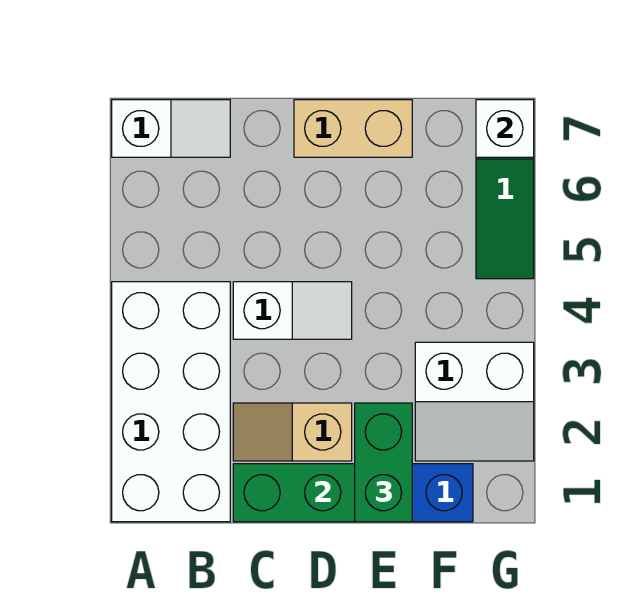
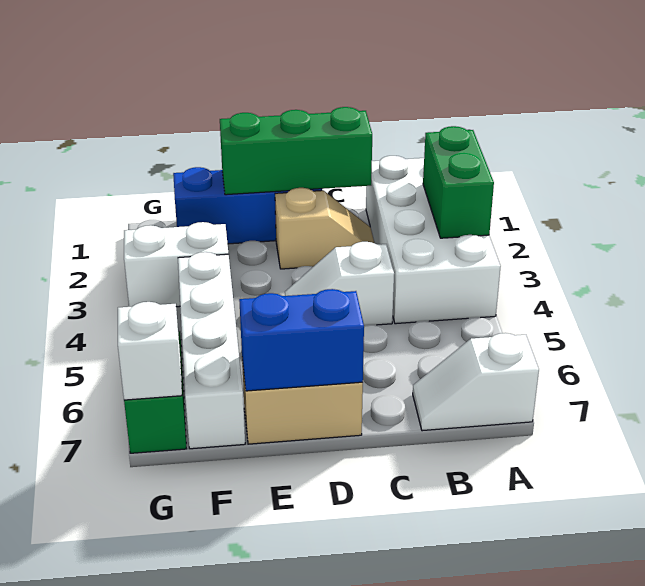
none -> blue brick D7:E7 level 2
green brick E1:E2 level 3 -> green brick A2:A3 level 2
none -> white brick F4:F7 level 1

